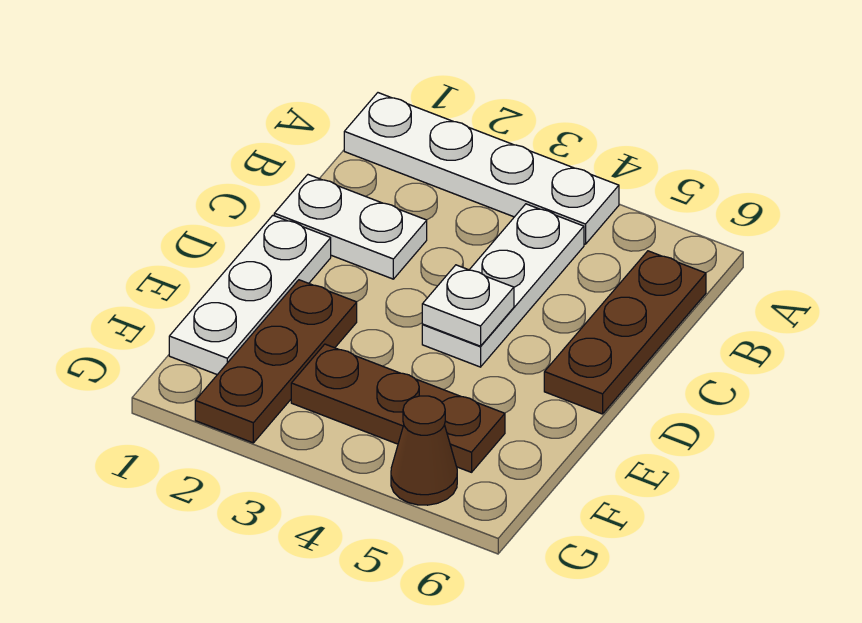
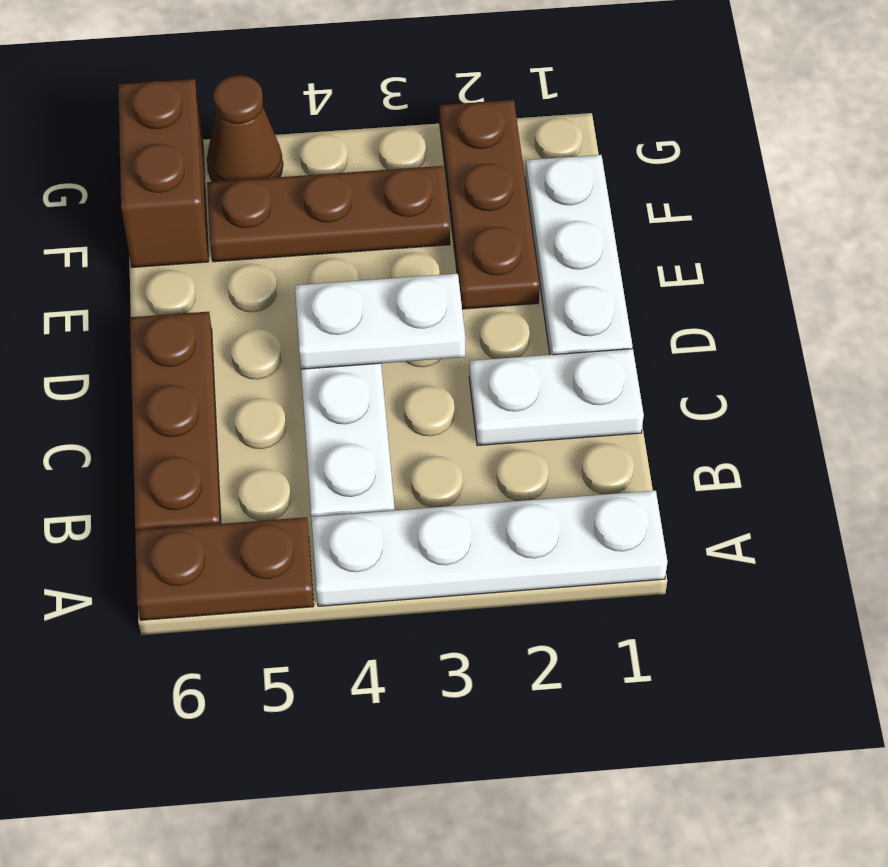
none -> brown plate A5:A6 level 1
white plate D4 level 2 -> white plate D3:D4 level 2
none -> brown brick F6:G6 level 1

